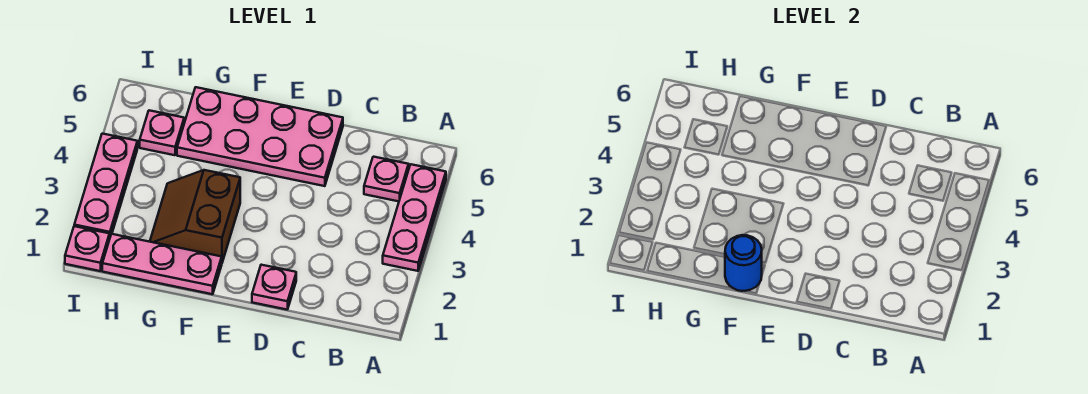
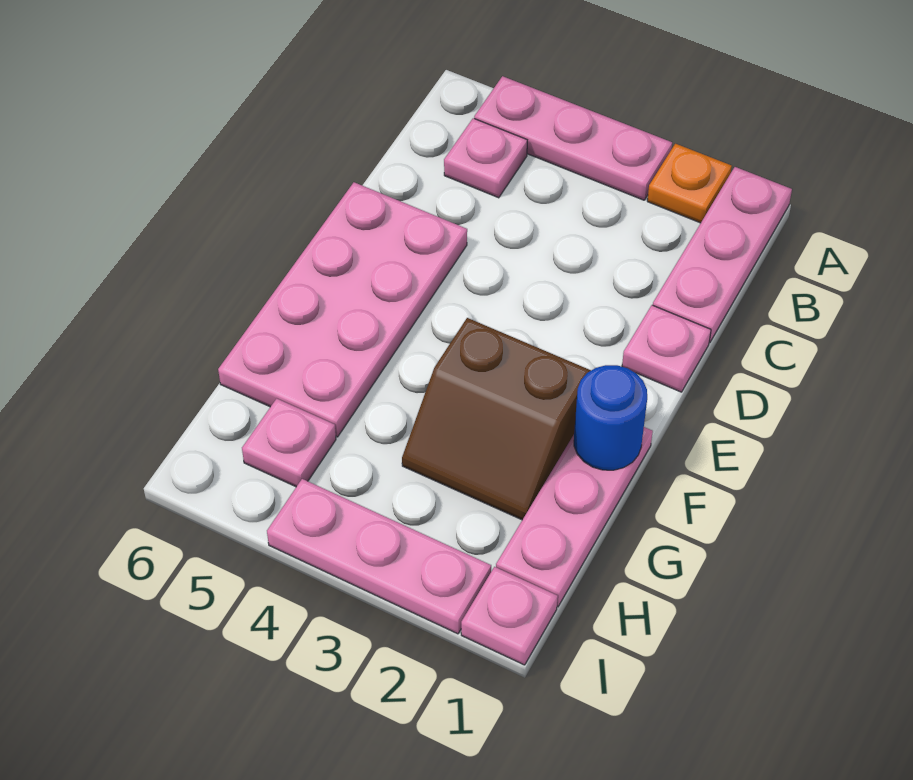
none -> pink plate A1:C1 level 1
none -> orange plate A2 level 1

